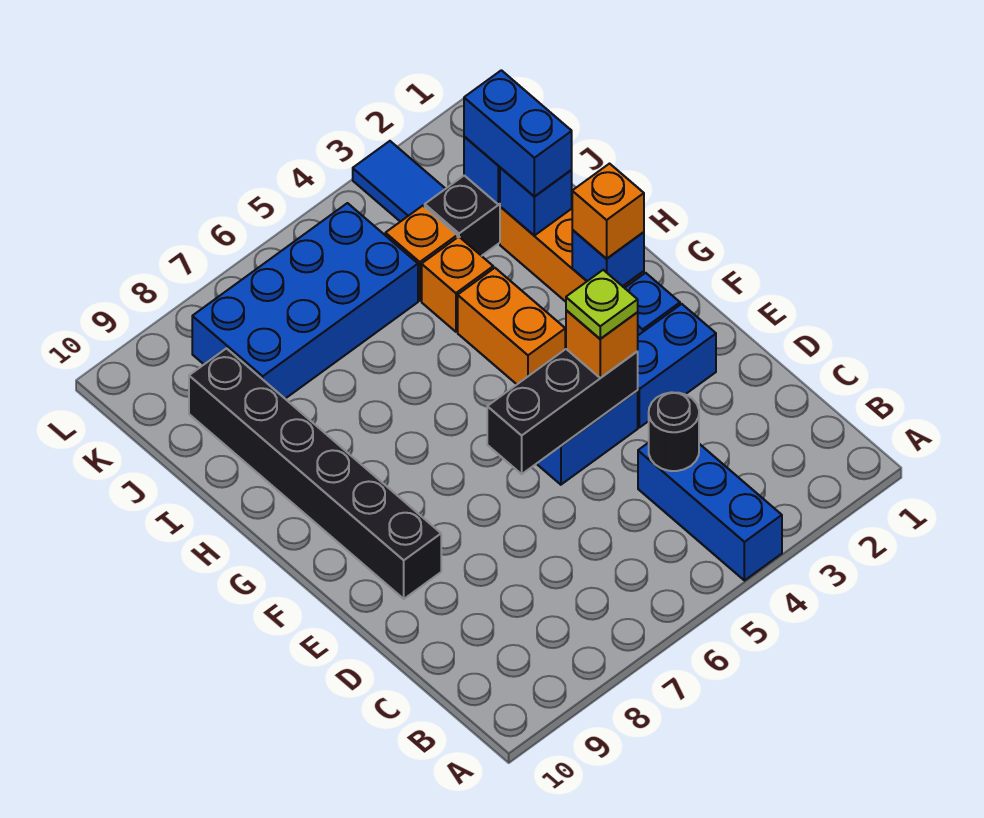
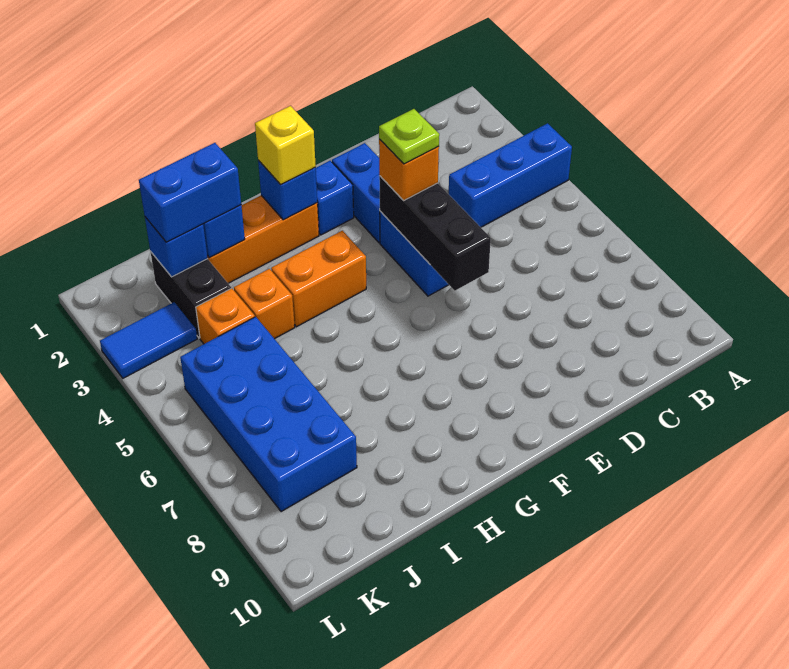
black round brick C4 level 2 -> none
black brick E9:J9 level 1 -> none
orange brick G2 level 3 -> yellow brick G2 level 3

